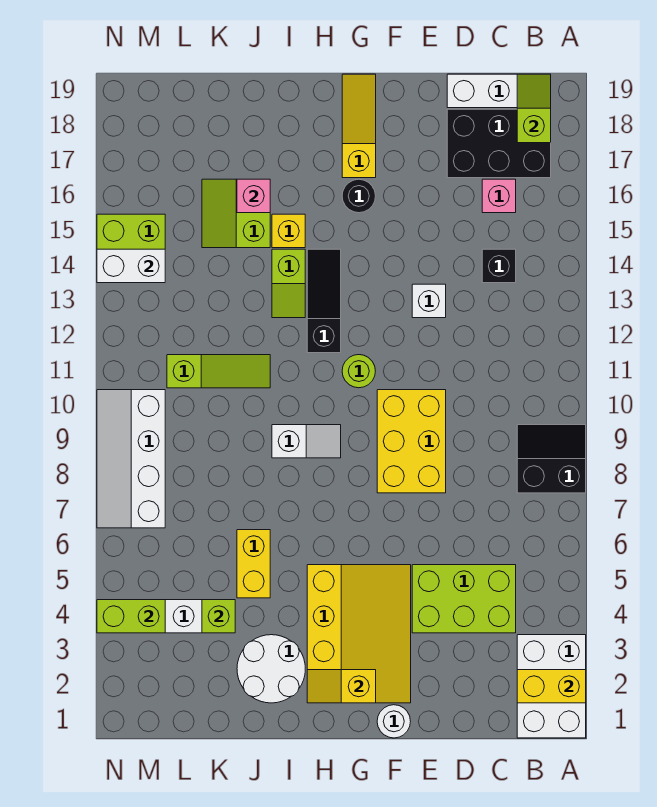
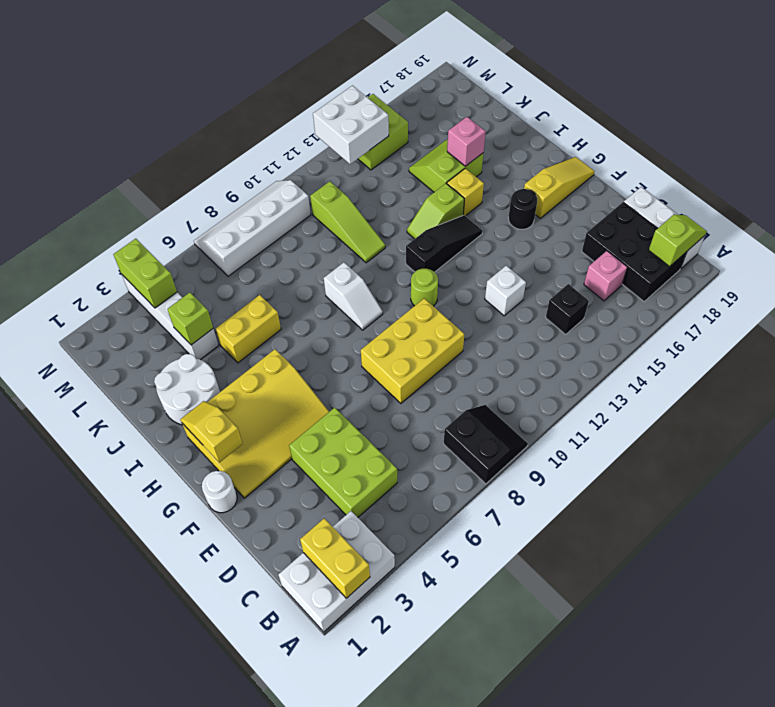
white brick M14:N14 level 2 -> white brick M13:N14 level 2

